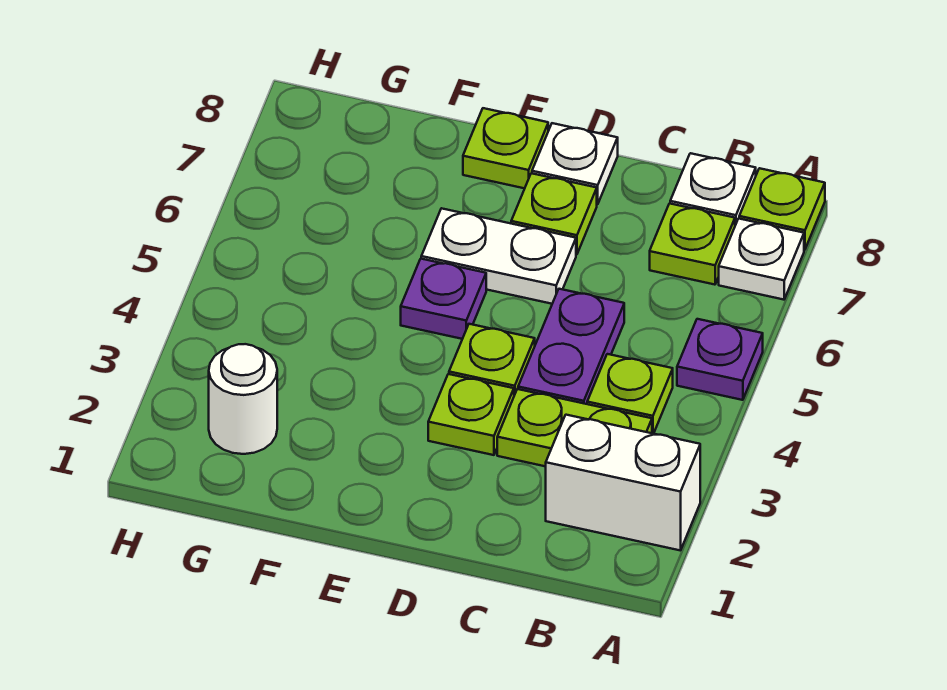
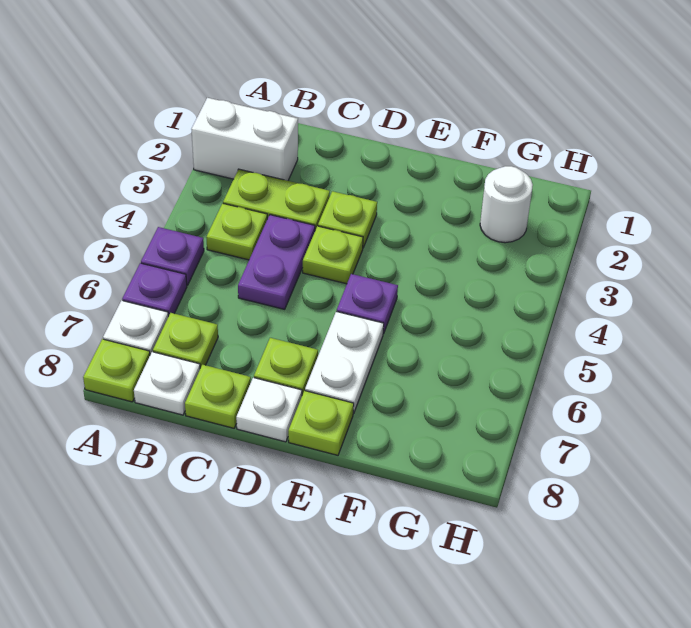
none -> purple plate A6 level 1
none -> lime plate C8 level 1
white plate D6:E6 level 1 -> white plate E6:E7 level 1

